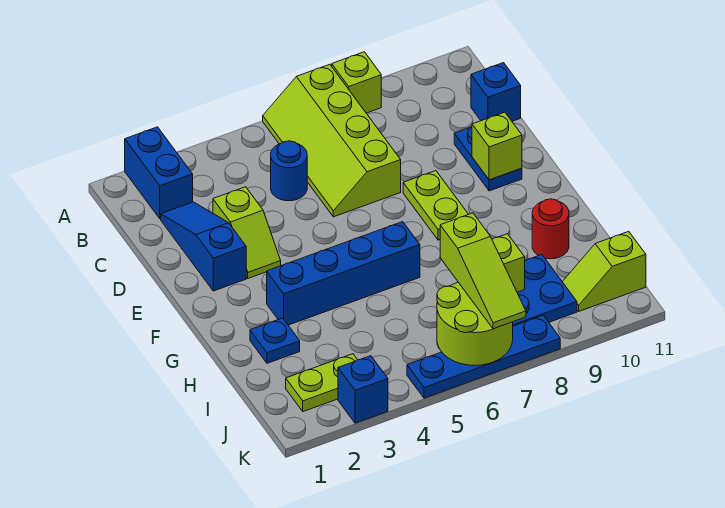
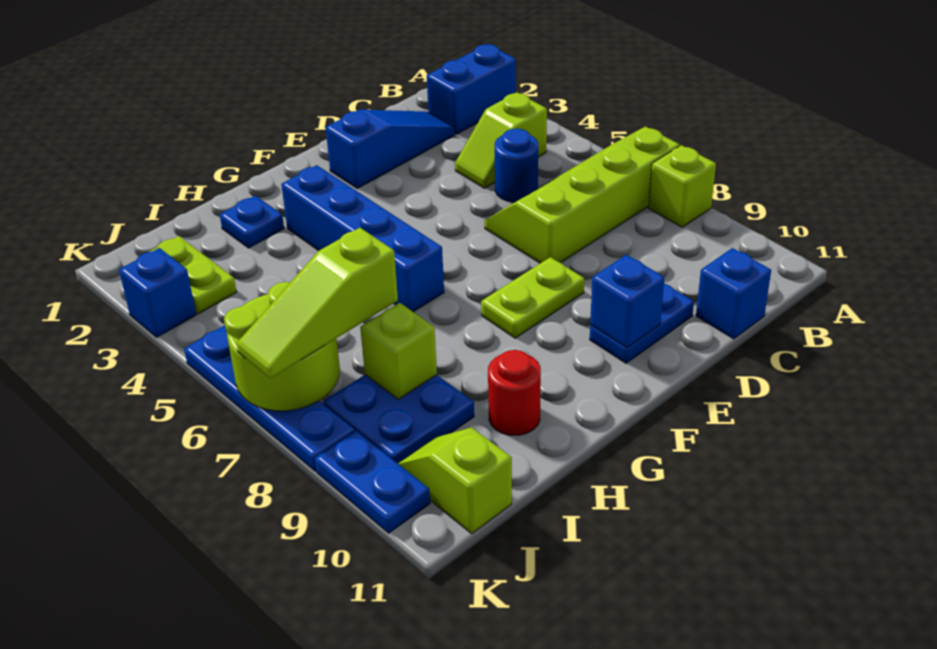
lime slope D3:E3 level 1 top D -> lime slope B4:C4 level 1 top B
lime brick E10 level 2 -> blue brick E10 level 2
none -> blue plate K9:K10 level 1

